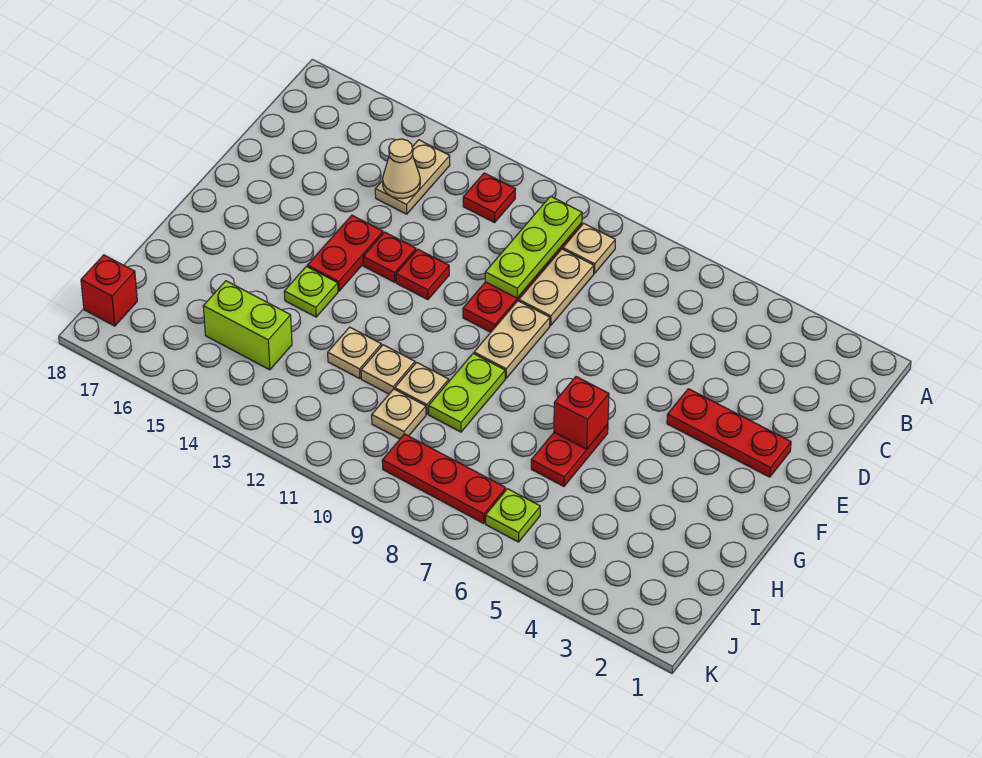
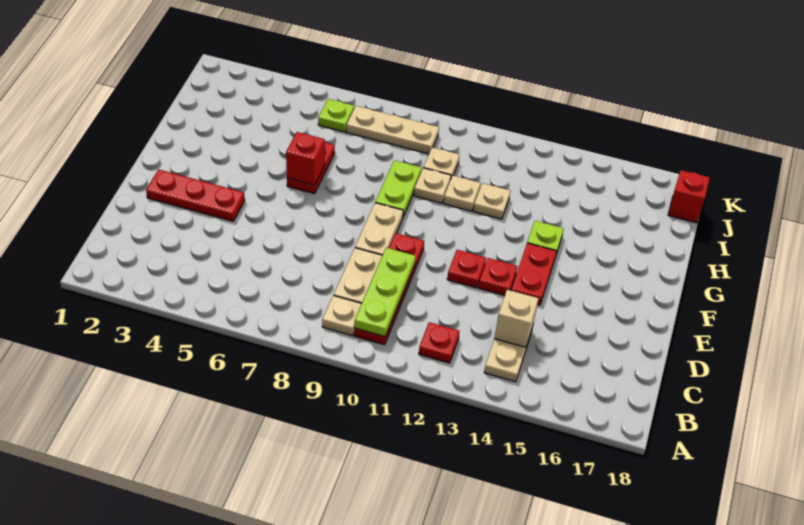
tan cone C14 level 2 -> tan brick C14 level 2
lime brick I14:I15 level 1 -> none
red plate J7:J9 level 1 -> tan plate J7:J9 level 1

